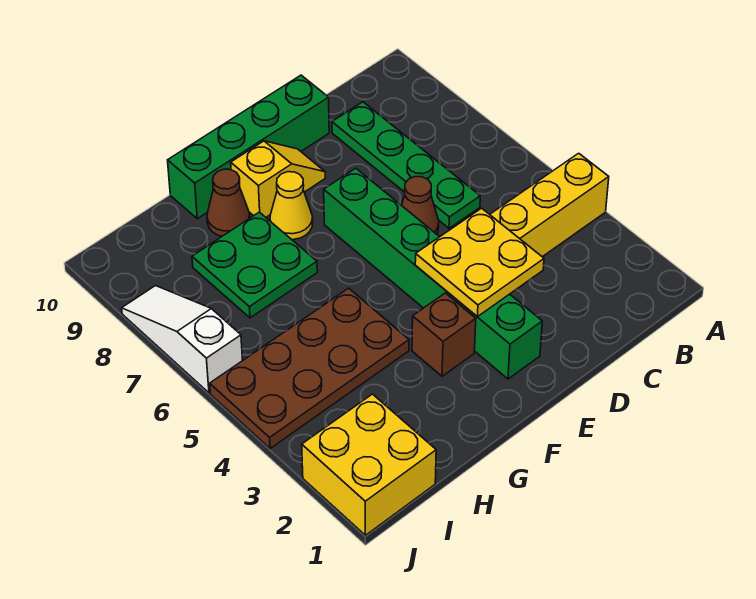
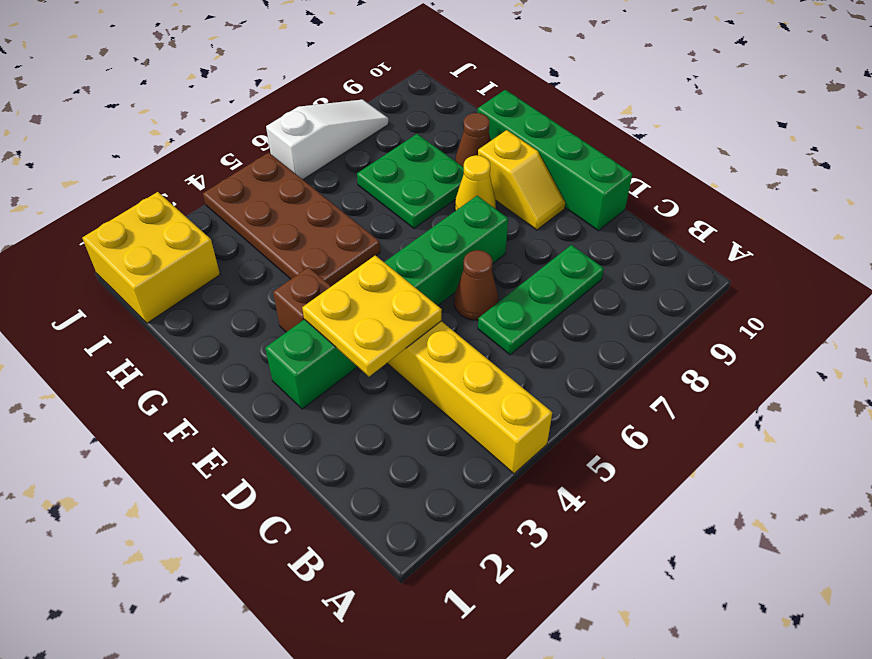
green plate C6:C9 level 1 -> green plate C6:C8 level 1

